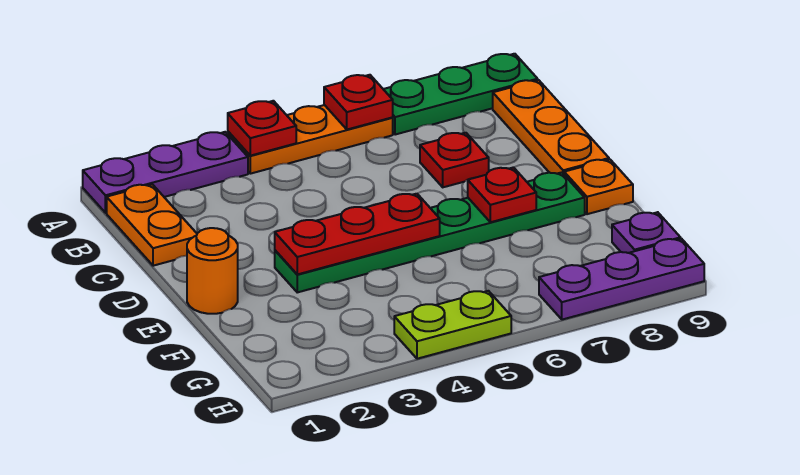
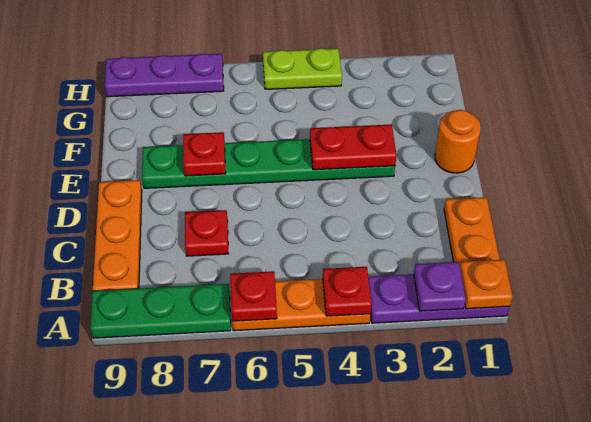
red plate E3:E5 level 2 -> red plate E3:E4 level 2
orange plate E9 level 1 -> orange plate A1 level 2
purple plate G9 level 1 -> purple plate A2 level 2

